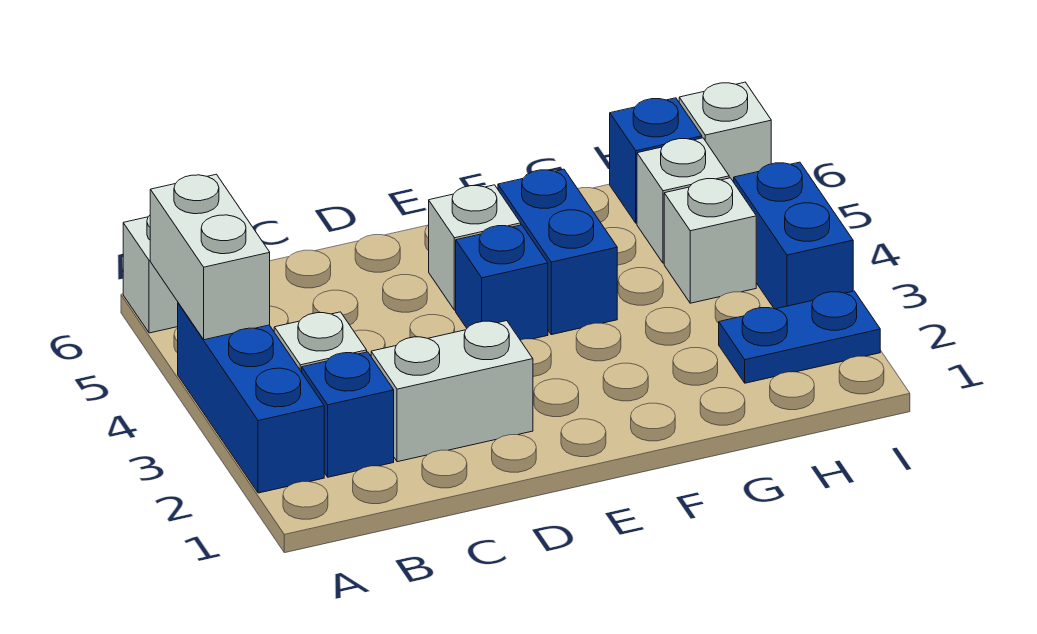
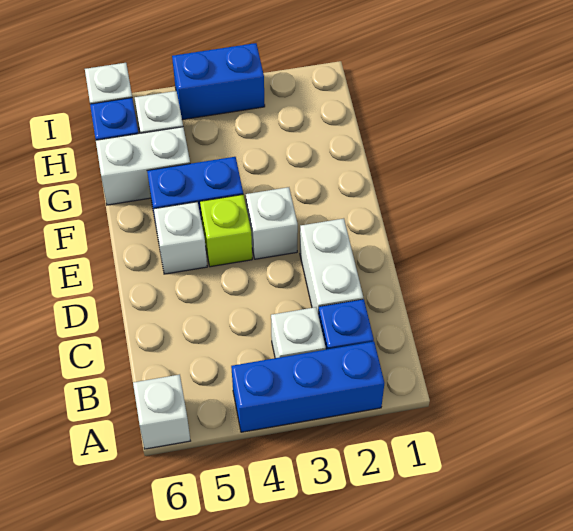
white brick A4:A5 level 2 -> white brick G5:G6 level 1
blue brick E4 level 1 -> lime brick E4 level 1
blue plate H2:I2 level 1 -> none
white brick H4 level 1 -> white brick E3 level 1

